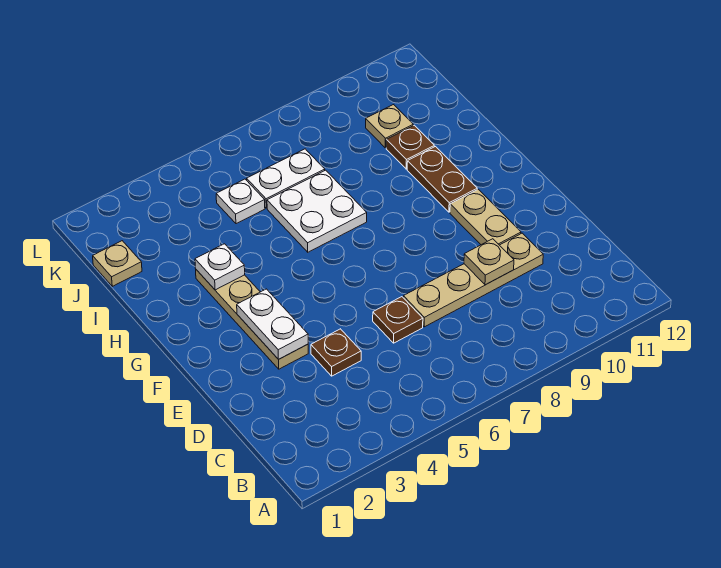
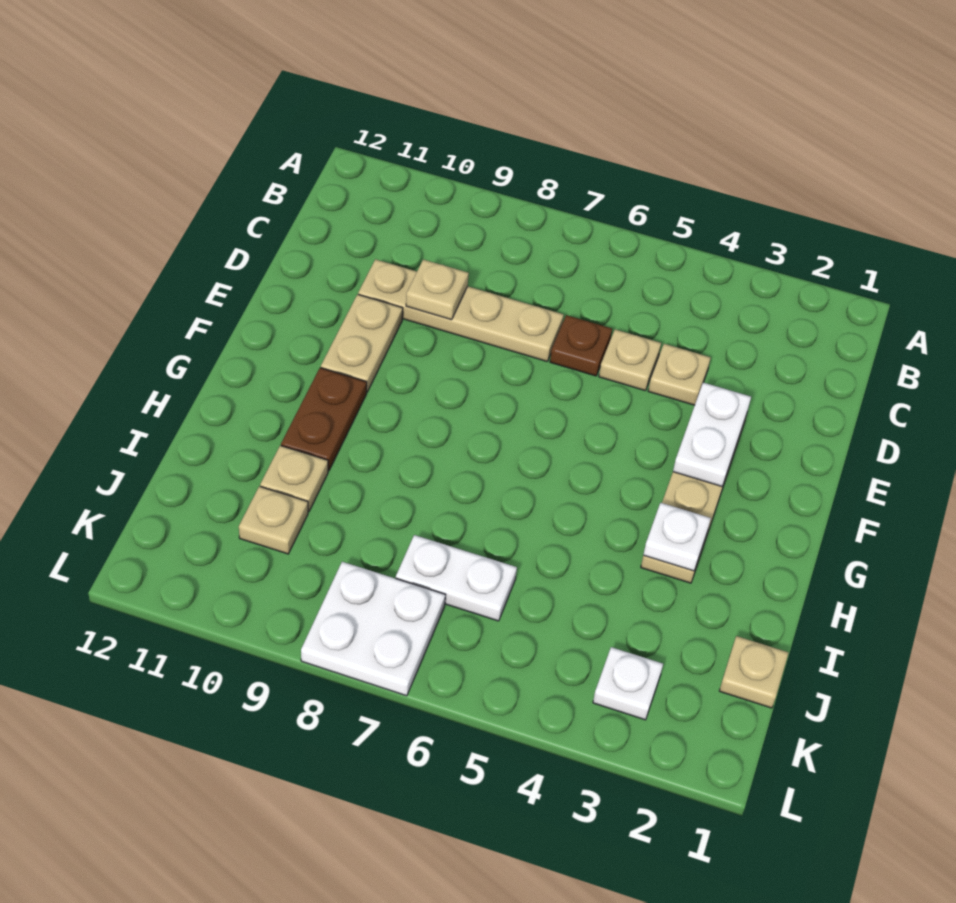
brown plate D4 level 1 -> tan plate D4 level 1
none -> tan plate D5 level 1
white plate H6:I7 level 1 -> white plate K7:L8 level 1
brown plate I10 level 1 -> tan plate I10 level 1
white plate J5 level 1 -> white plate K3 level 1

